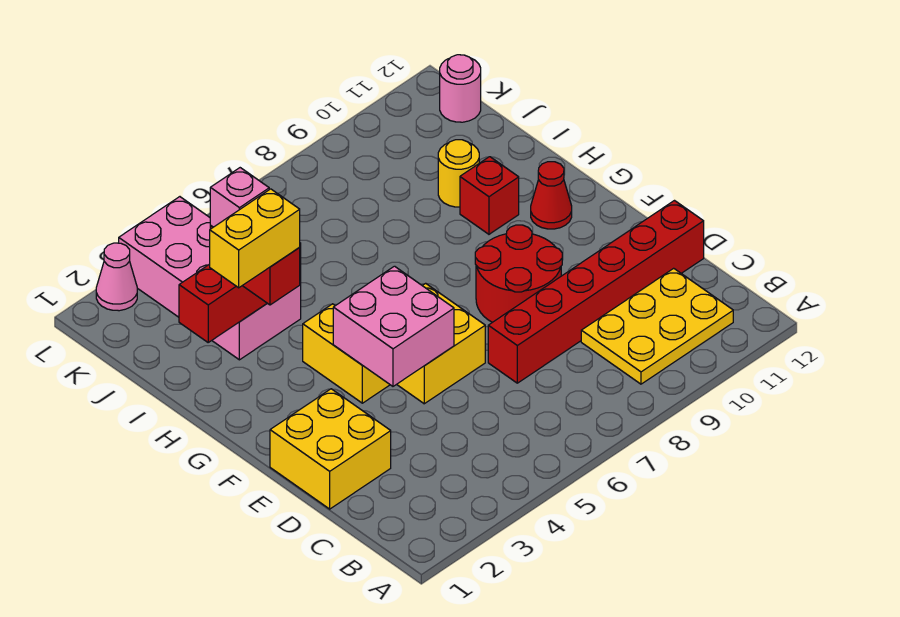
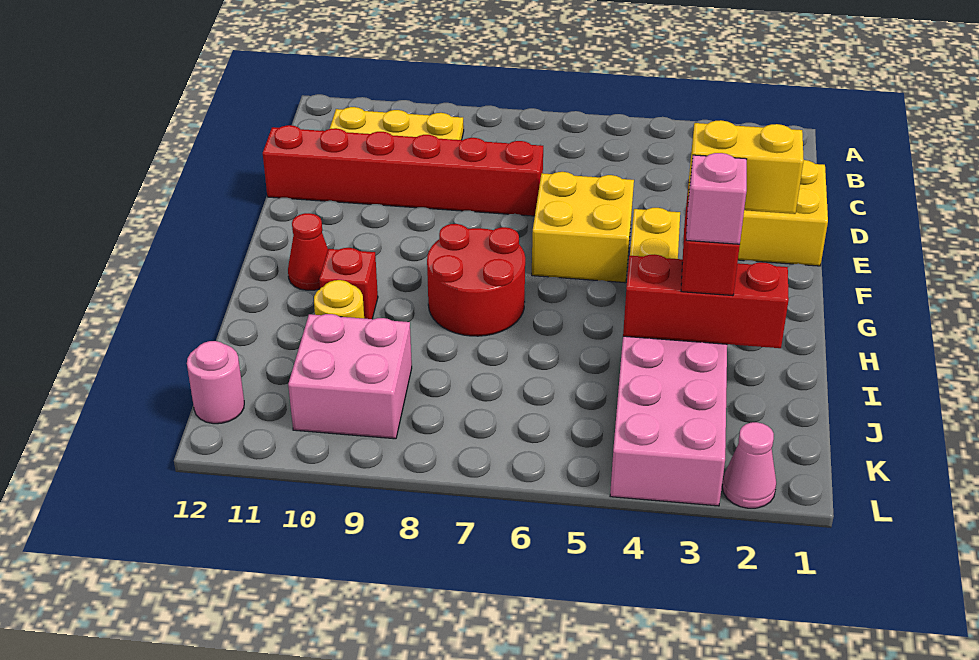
pink brick E4:F5 level 2 -> pink brick J9:K10 level 1
red round brick E8:F9 level 1 -> red round brick G7:H8 level 1

